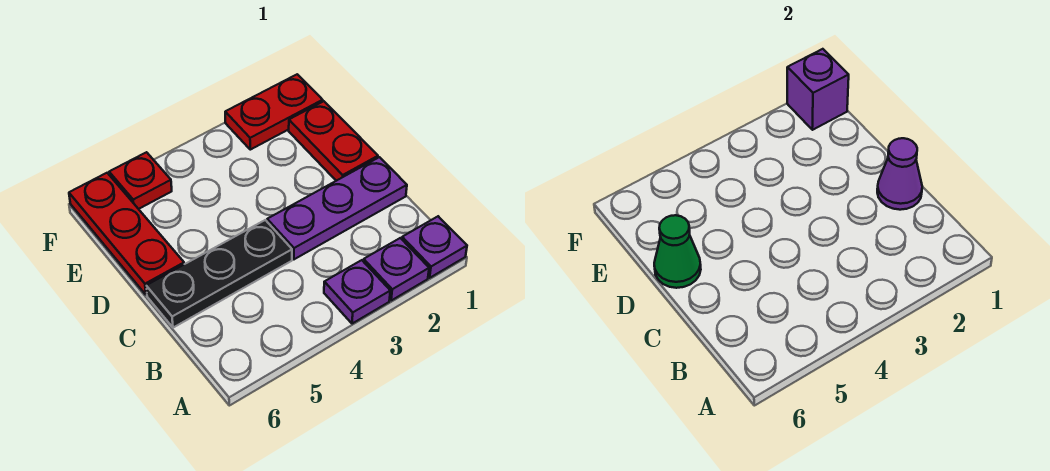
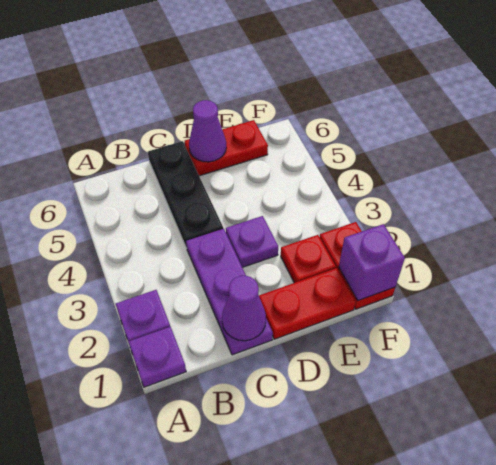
purple plate A3 level 1 -> purple plate D3 level 1
red plate D6:F6 level 1 -> red plate D6:E6 level 1
green cone D6 level 2 -> purple cone D6 level 2
red plate F5 level 1 -> red plate E2 level 1

